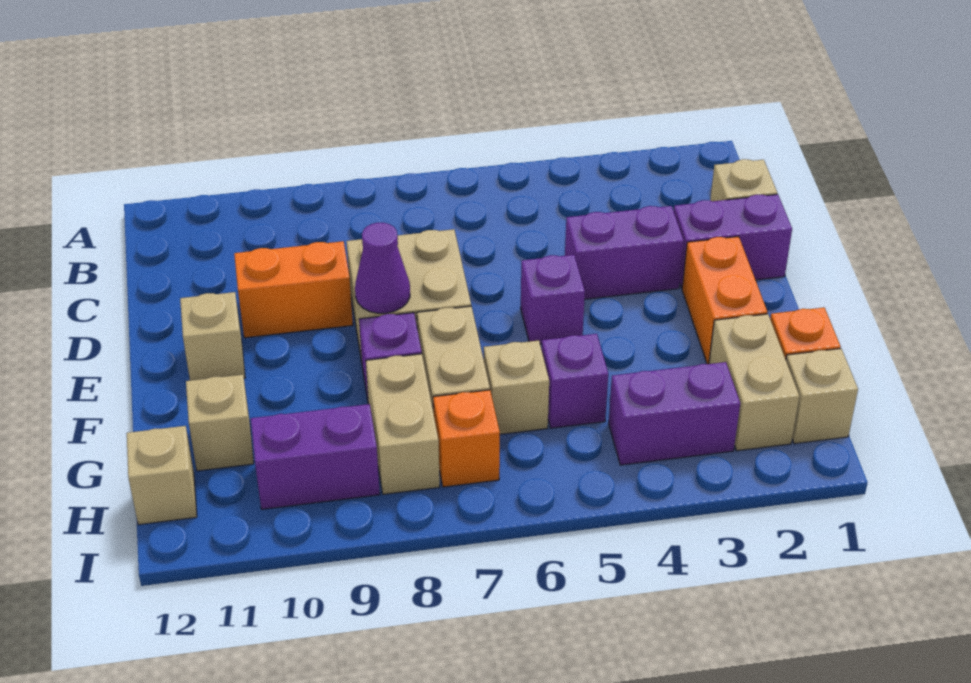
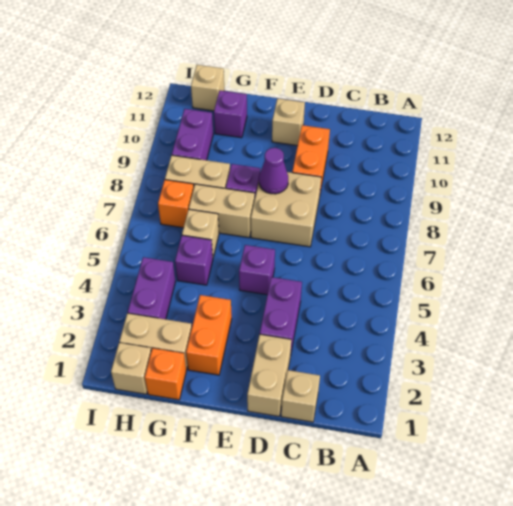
purple brick D1:D2 level 1 -> tan brick D1:D2 level 1
orange brick E2:F2 level 1 -> orange brick F2:F3 level 1
tan brick G11 level 1 -> purple brick G11 level 1

